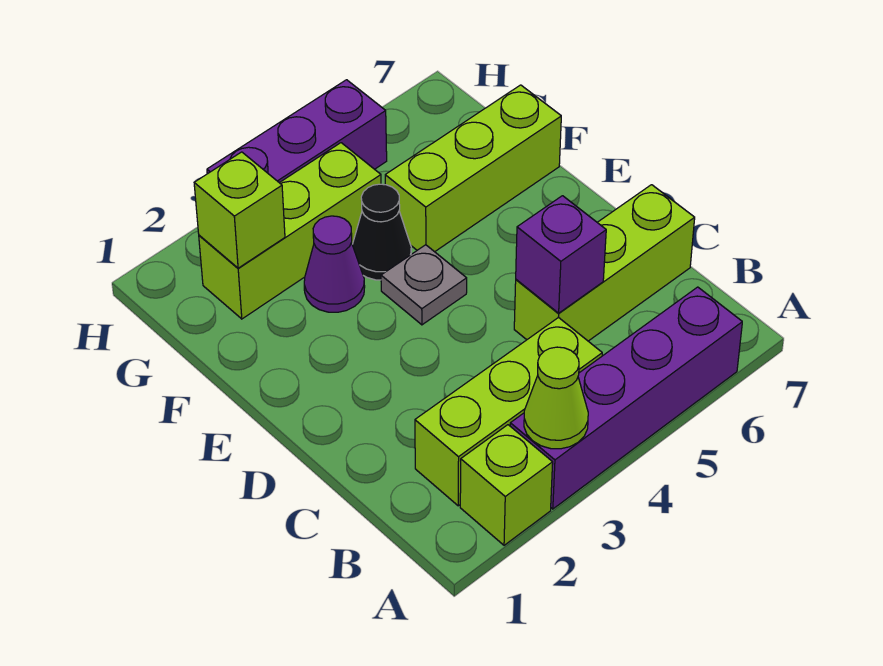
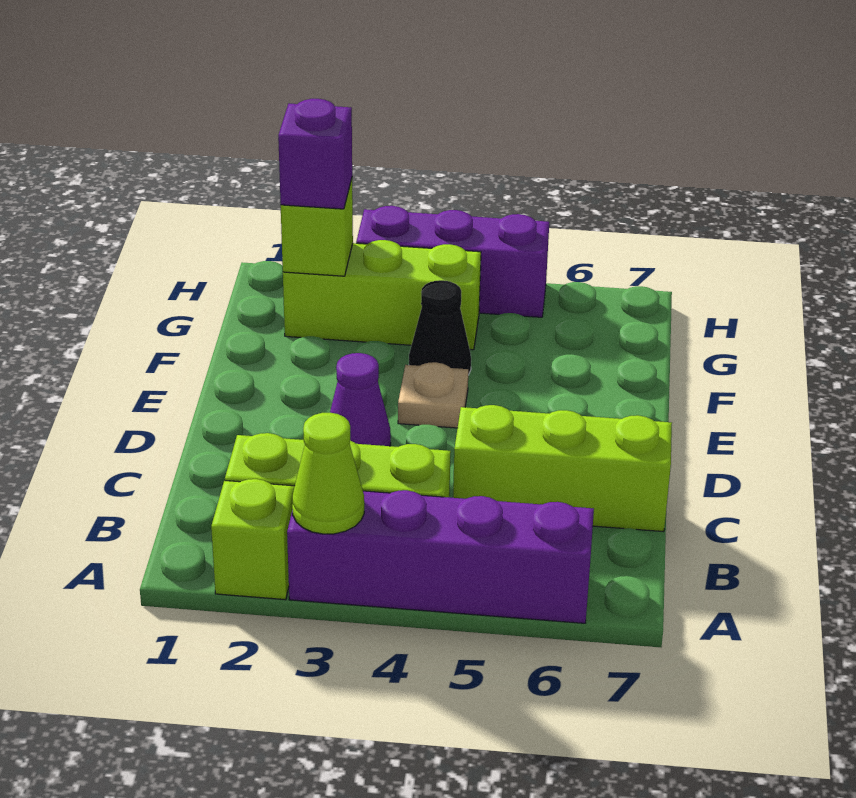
purple brick C5 level 2 -> purple brick G2 level 3
grey plate E4 level 1 -> tan plate E4 level 1
purple cone F3 level 1 -> purple cone D3 level 1
lime brick F5:F7 level 1 -> none

